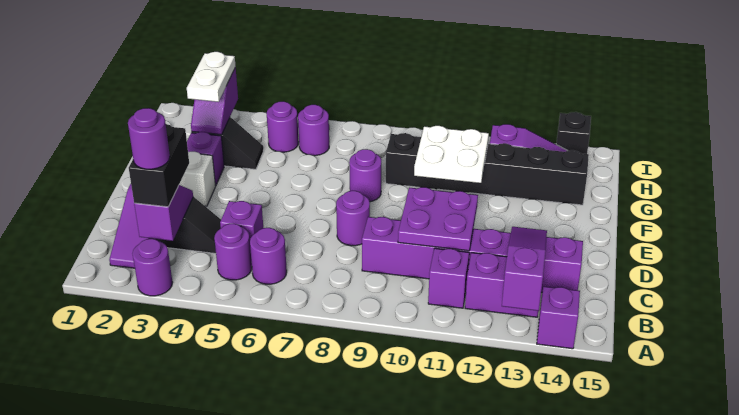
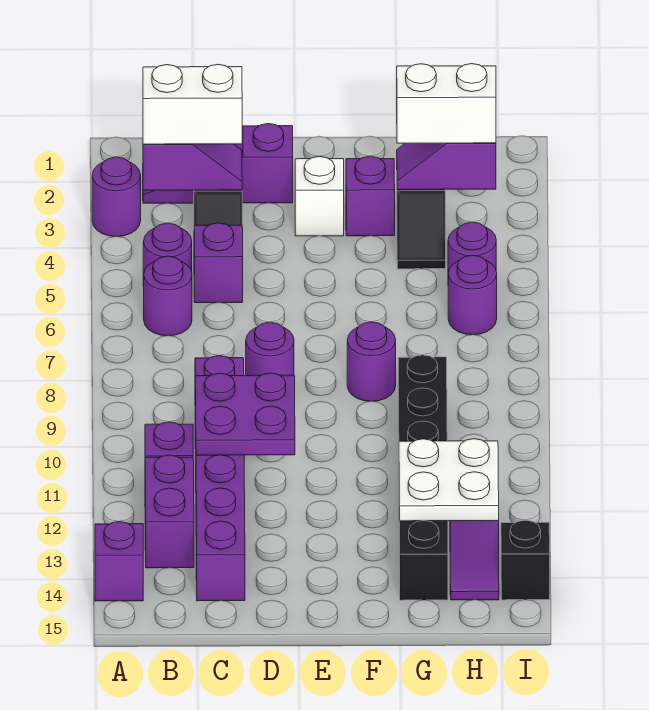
purple slope A13:C13 level 2 top A -> none
black brick B3:C3 level 3 -> white brick B3:C3 level 3
purple round brick B3 level 4 -> none
white plate F10:G11 level 2 -> white plate G12:H13 level 2
white plate G3:H3 level 3 -> white brick G3:H3 level 3

